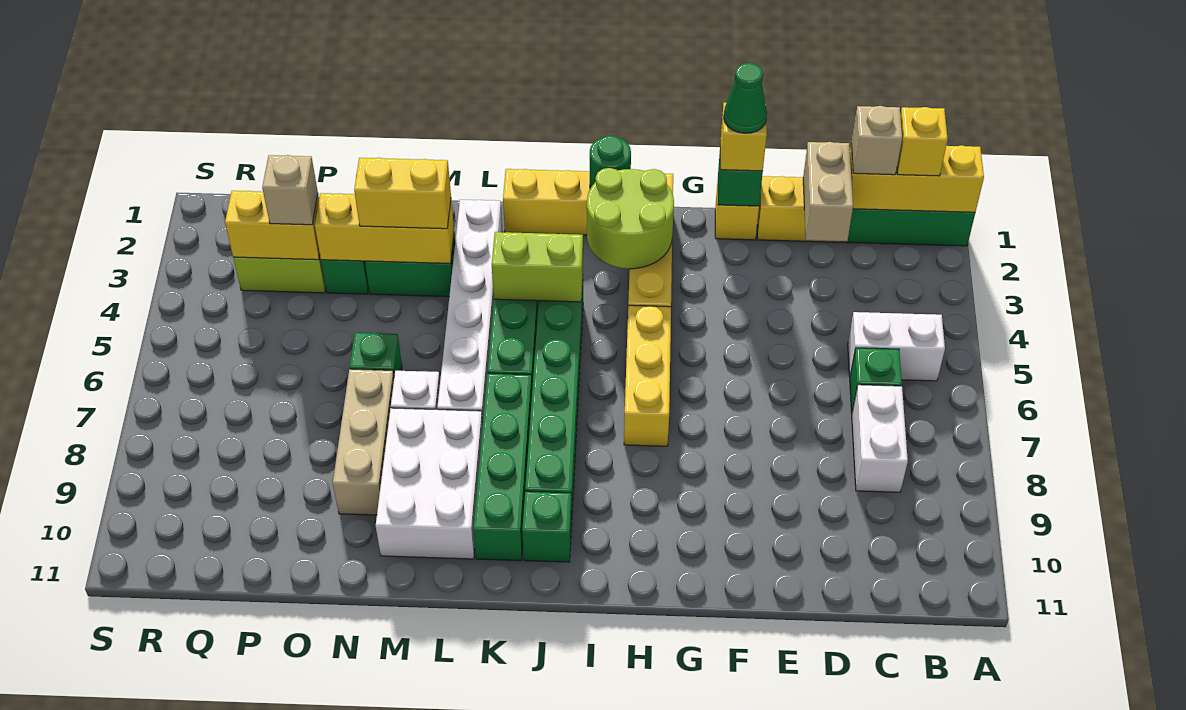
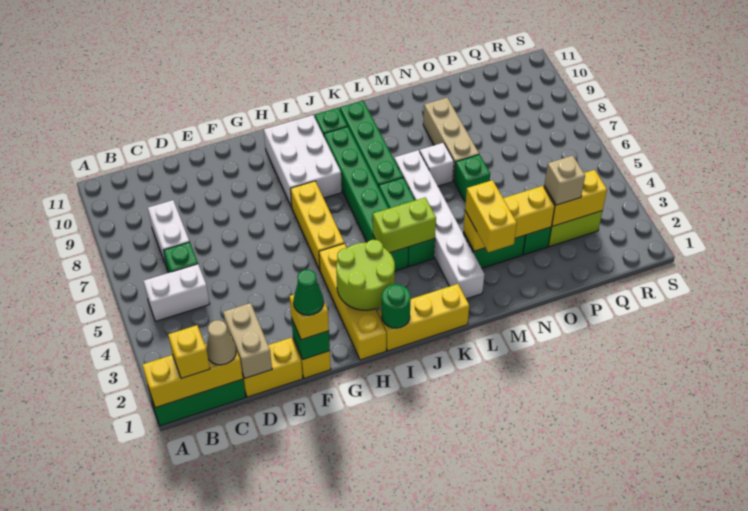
tan brick C1 level 3 -> tan cone C1 level 3
white brick L8:M10 level 1 -> white brick H8:I10 level 1
yellow brick M3:N3 level 3 -> yellow brick M2:M3 level 3

